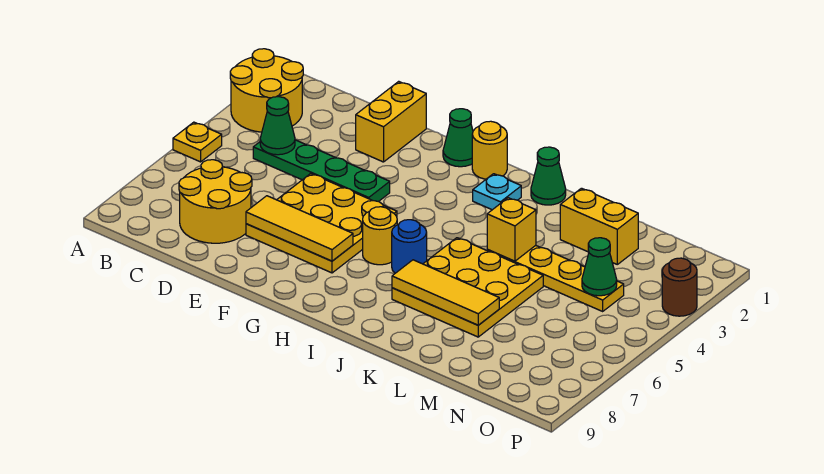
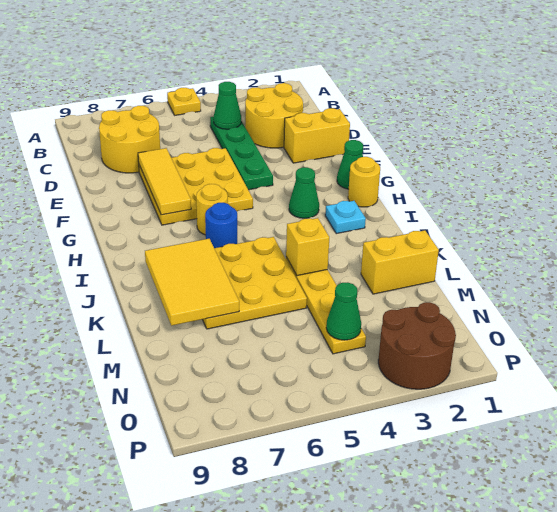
yellow round brick A2:B3 level 1 -> yellow round brick C2:D3 level 1
green cone J1 level 1 -> green cone H3 level 1
yellow tile J7:L7 level 2 -> yellow tile J7:L8 level 2
yellow brick L2:M2 level 1 -> yellow brick L1:L2 level 1
brown round brick P3 level 1 -> brown round brick O2:P3 level 1

